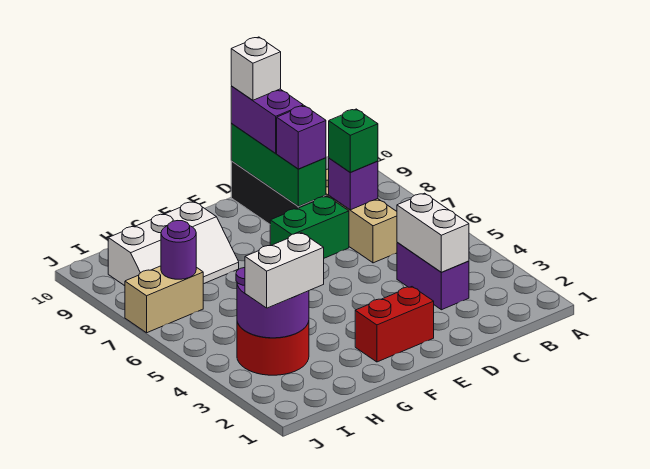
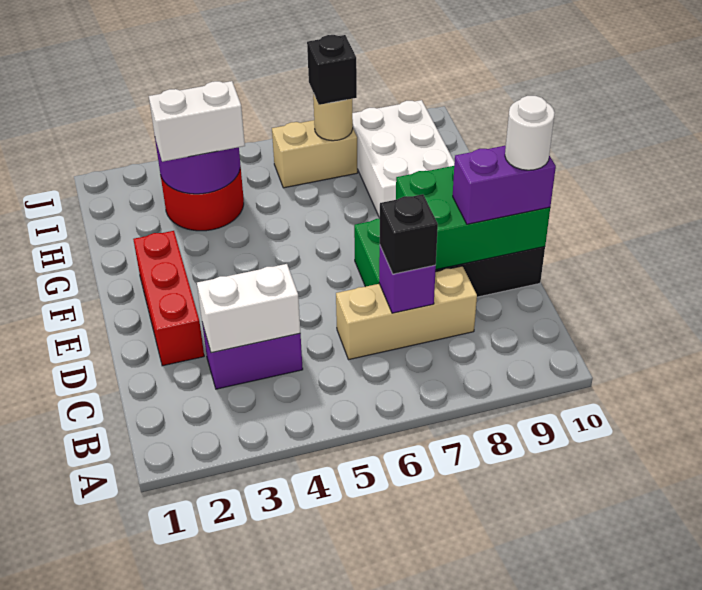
green brick C7 level 3 -> black brick C7 level 3
green brick D8:D10 level 2 -> green brick D8:E10 level 2
purple brick D8 level 3 -> none
white brick D10 level 4 -> white round brick D10 level 4
red brick E2:F2 level 1 -> red brick D2:F2 level 1
white slope G8:I9 level 1 top 9 -> white brick G8:I9 level 1
white brick H3:I3 level 3 -> white brick H3:H4 level 3
tan brick I7:J7 level 1 -> tan brick I6:I7 level 1
purple round brick I7 level 2 -> tan round brick I7 level 2
none -> black brick I7 level 3

